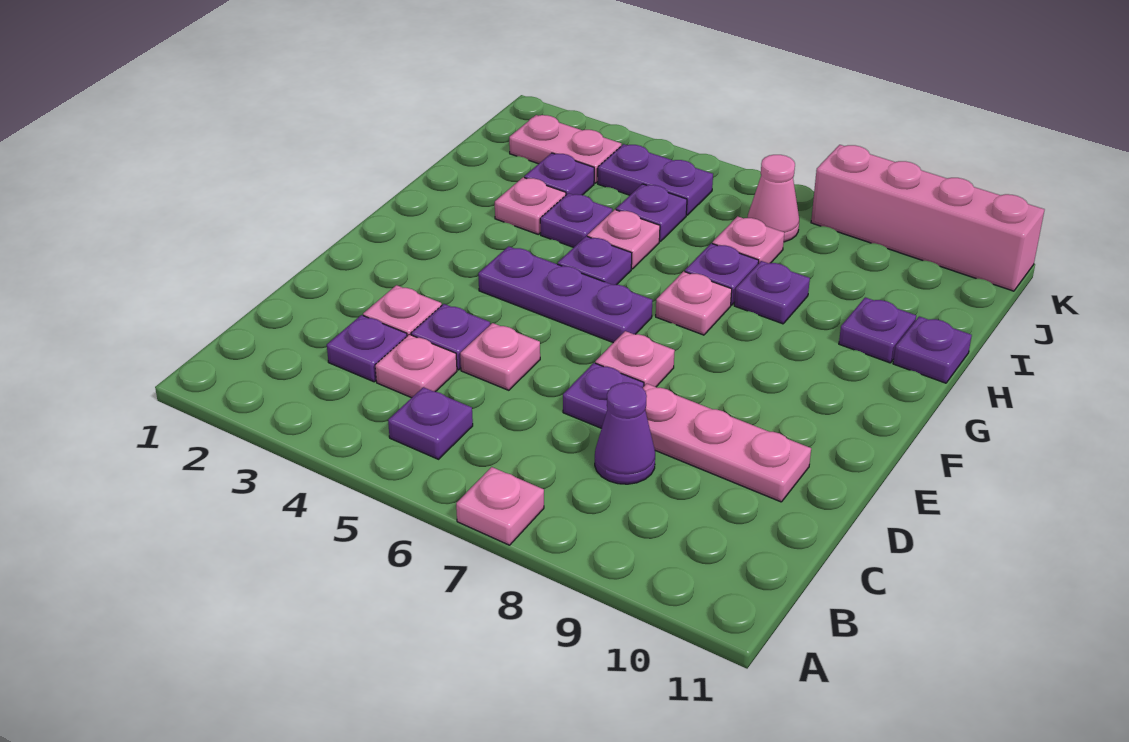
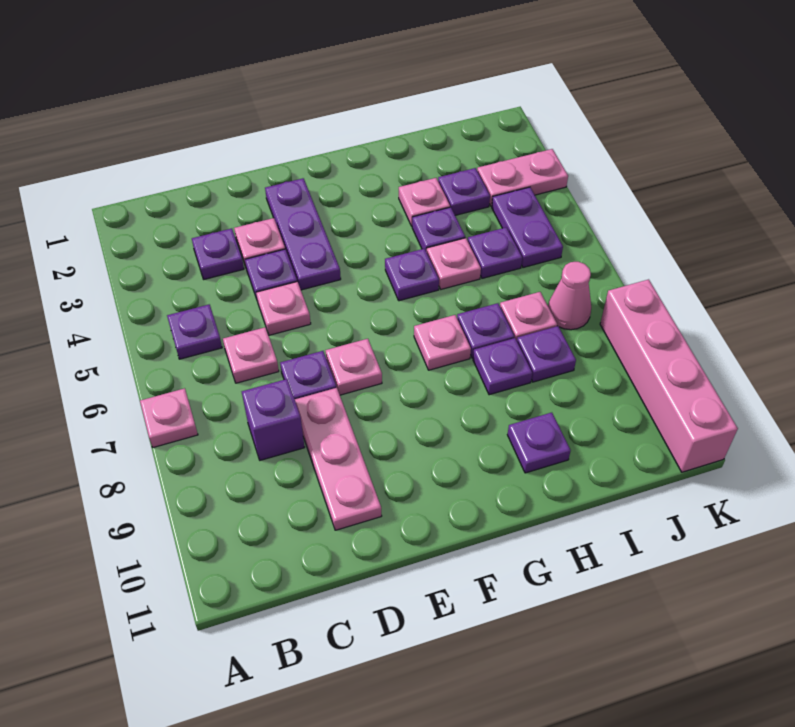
pink plate C4 level 1 -> pink plate C6 level 1
purple cone C8 level 1 -> purple brick C8 level 1
purple plate F4:F6 level 1 -> purple plate E2:E4 level 1
purple plate H11 level 1 -> purple plate I8 level 1
pink plate J2:J3 level 1 -> pink plate J3:K3 level 1

